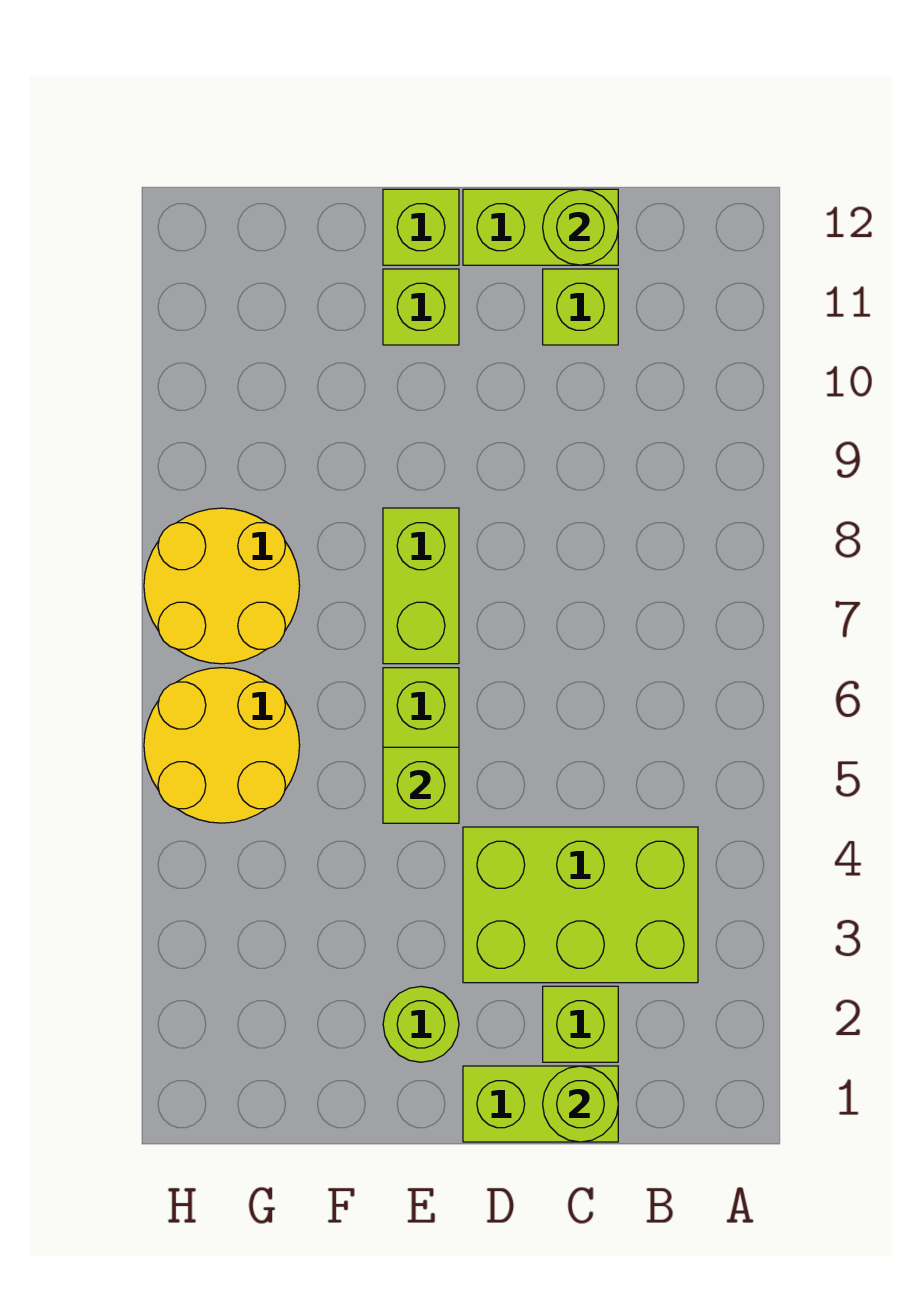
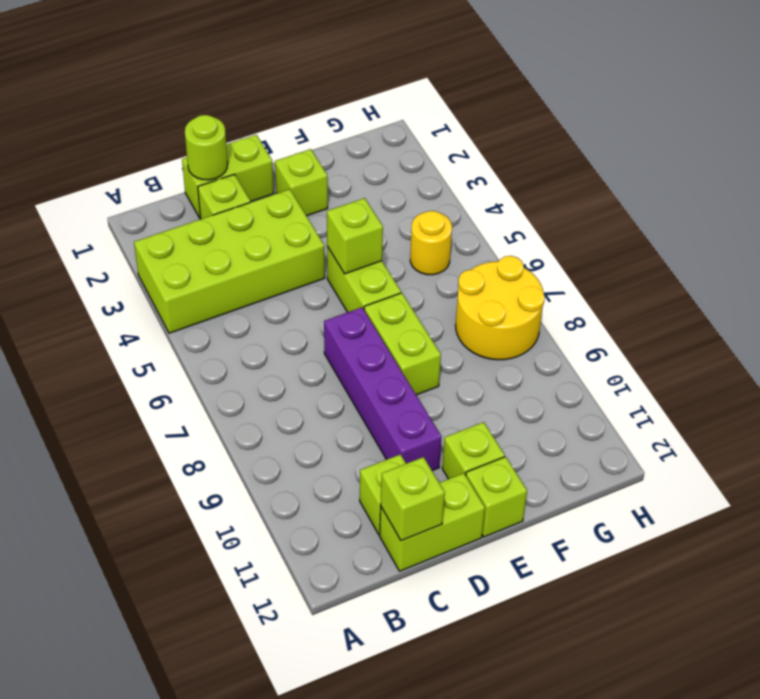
lime brick B3:D4 level 1 -> lime brick A3:D4 level 1
lime round brick C12 level 2 -> lime brick C12 level 2
none -> purple brick D7:D10 level 1
lime round brick E2 level 1 -> lime brick E2 level 1
yellow round brick G5:H6 level 1 -> yellow round brick G5 level 1

